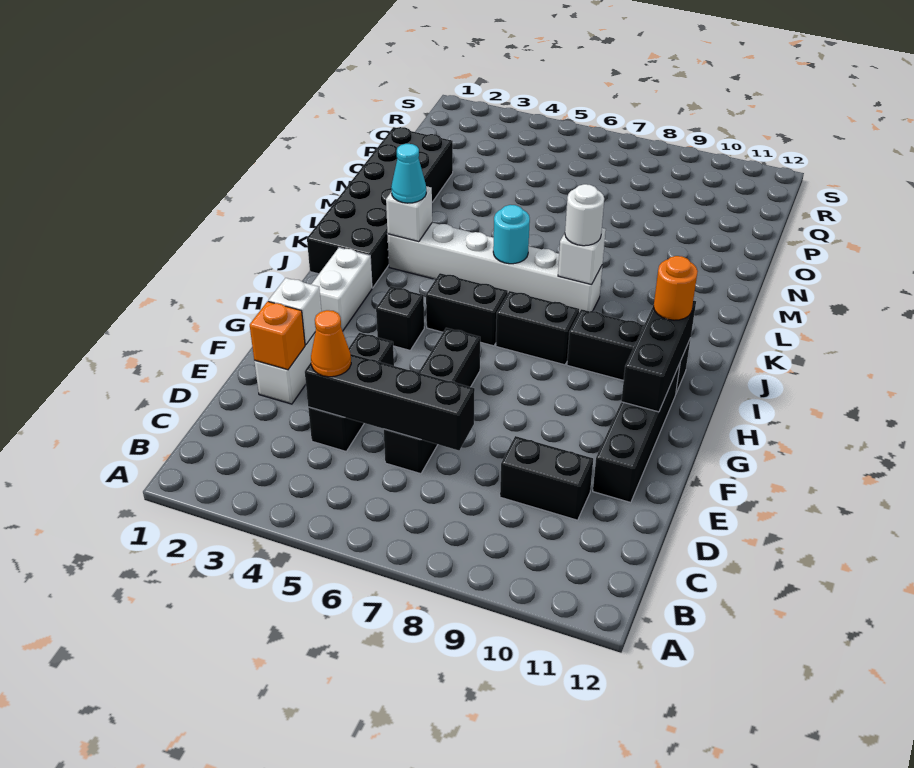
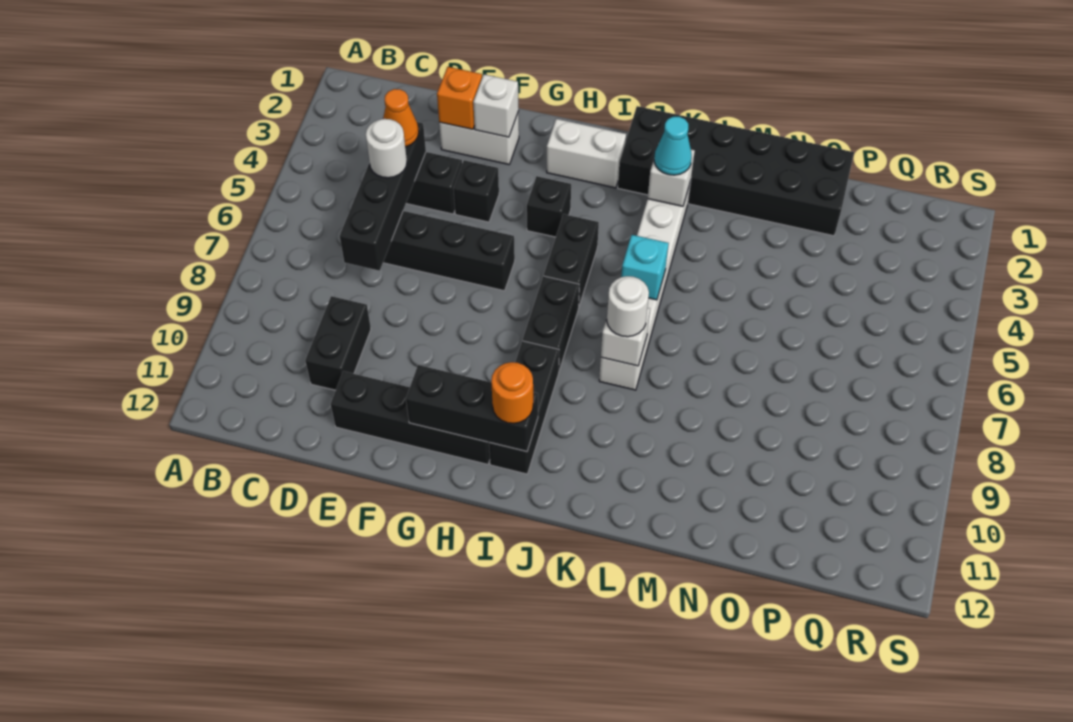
none -> white round brick D5 level 3
cyan round brick K6 level 2 -> cyan brick K6 level 2

